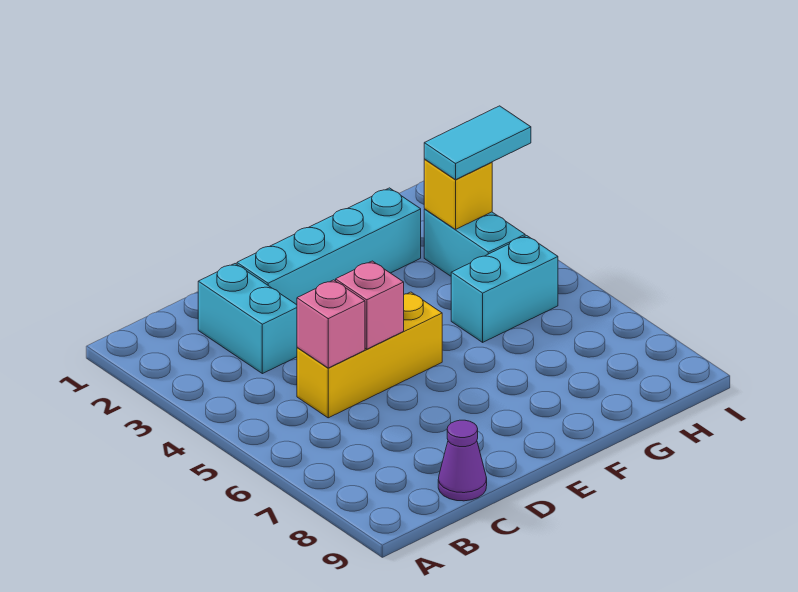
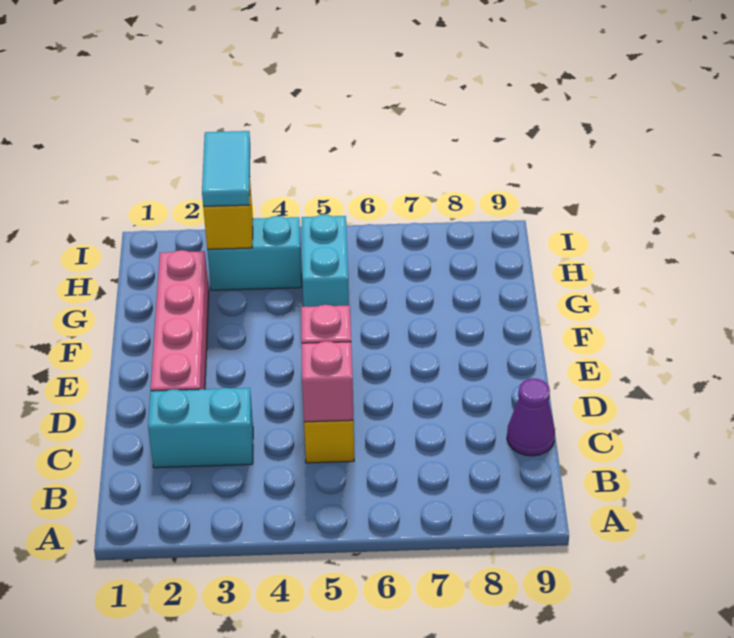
cyan brick D2:G2 level 1 -> pink brick D2:G2 level 1

